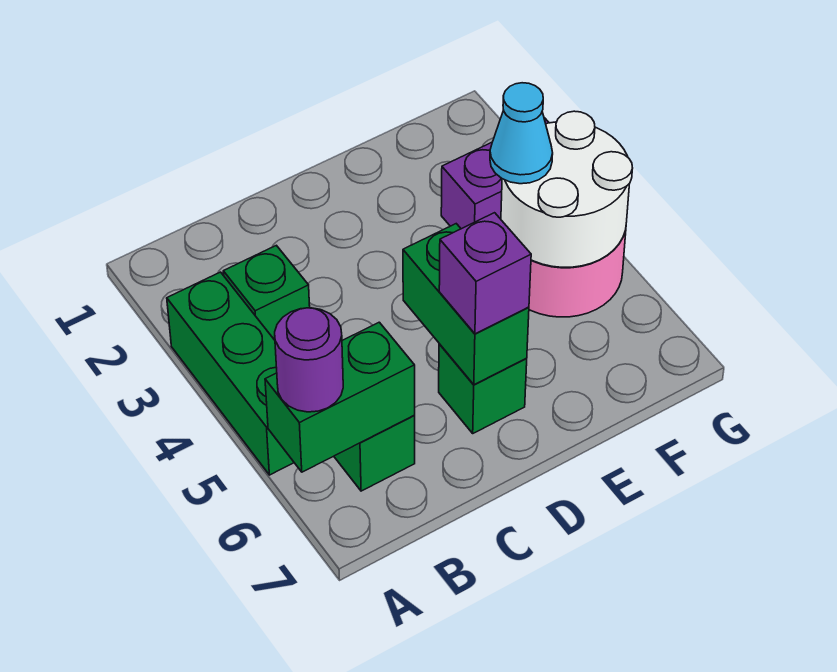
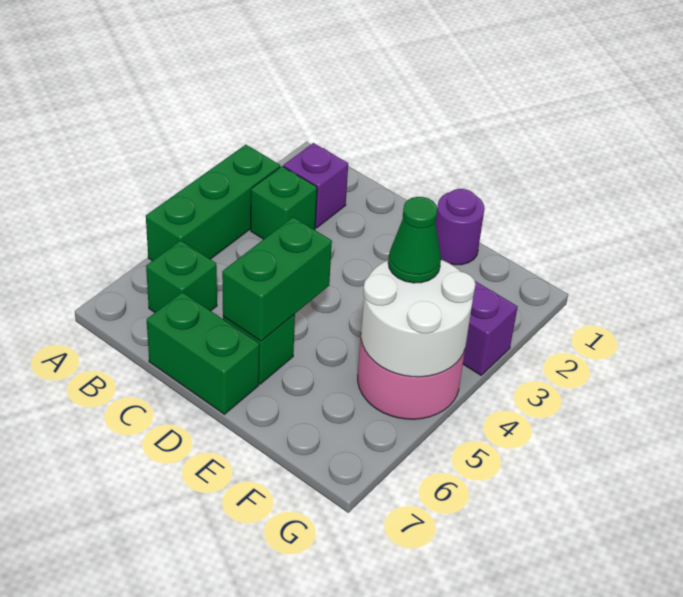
green brick A6:B6 level 2 -> green brick C7:D7 level 1
purple round brick A6 level 3 -> purple round brick E1 level 1
purple brick D6 level 3 -> purple brick B2 level 1
cyan cone F4 level 3 -> green cone F4 level 3

